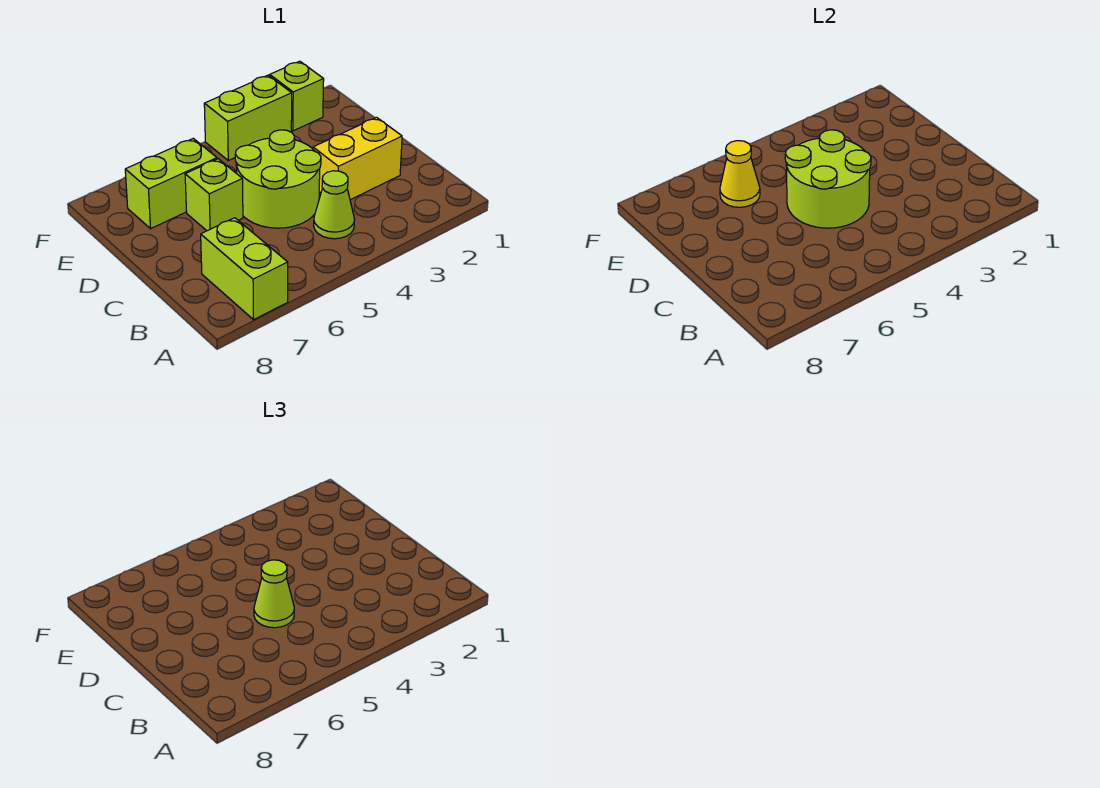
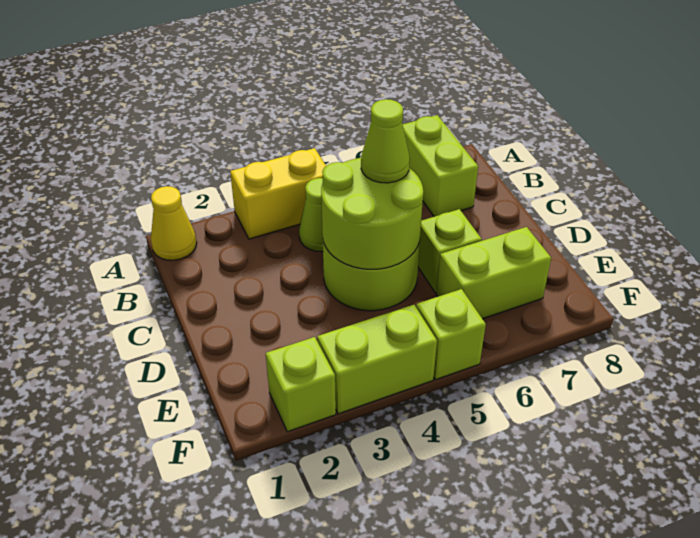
yellow brick C2:C3 level 1 -> yellow brick A3:A4 level 1
yellow cone E6 level 2 -> yellow cone A1 level 1
none -> lime brick F5 level 1

